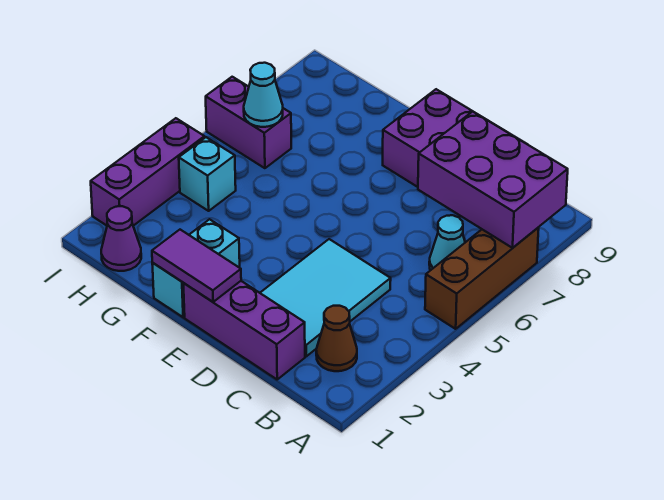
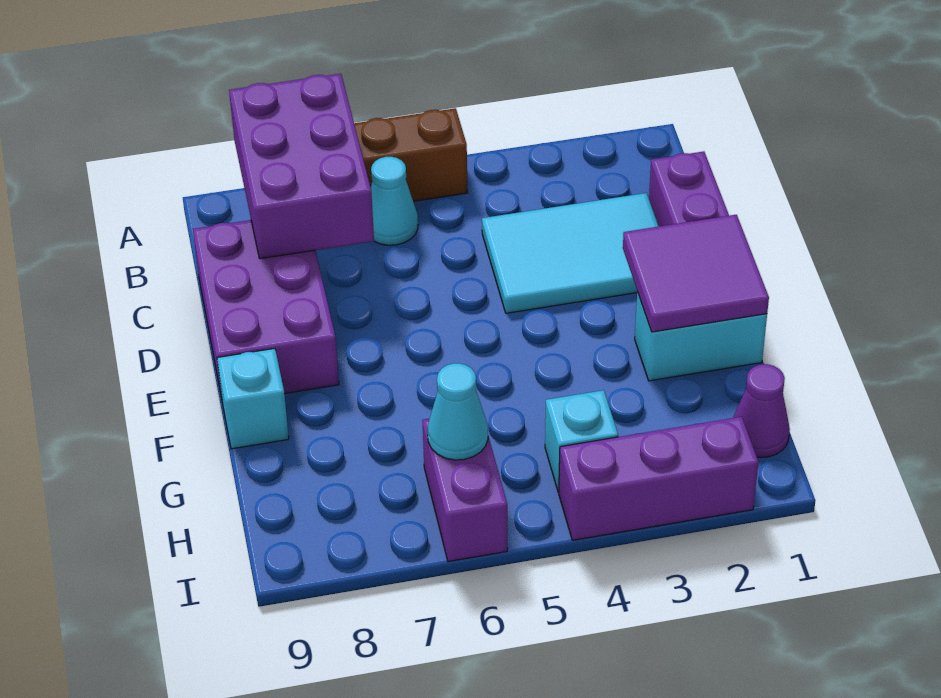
brown cone B2 level 1 -> none
purple tile E1:F1 level 2 -> purple tile E1:F2 level 2
none -> cyan brick F9 level 1

